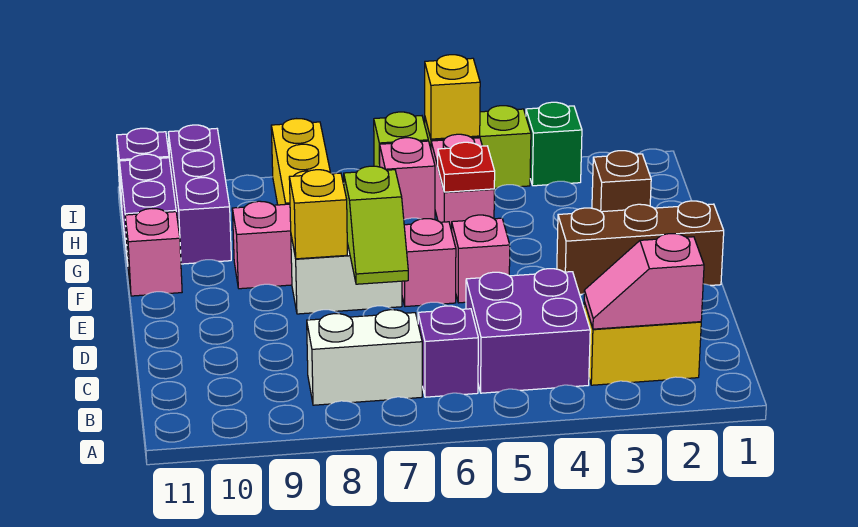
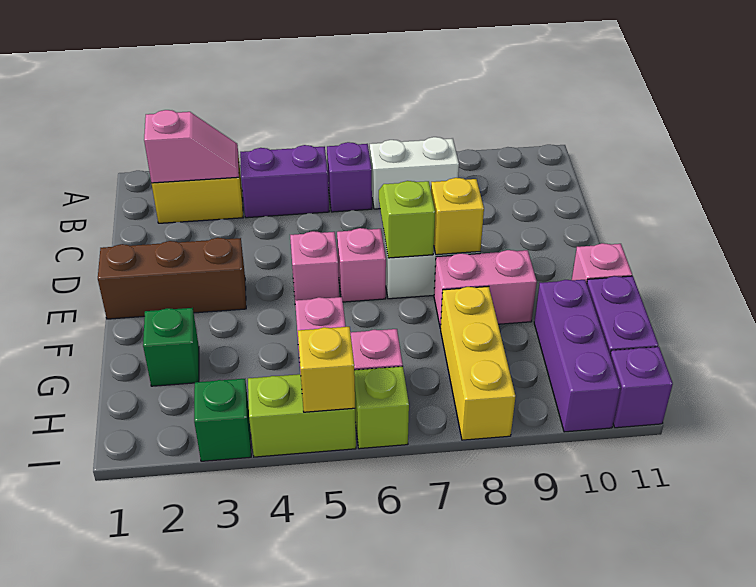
purple brick B4:C5 level 1 -> purple brick B4:B5 level 1
brown brick G2 level 1 -> green brick G2 level 1
red plate G5 level 2 -> none

